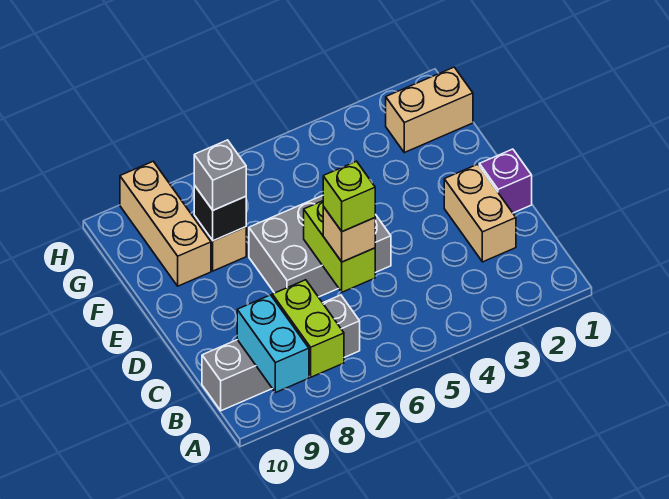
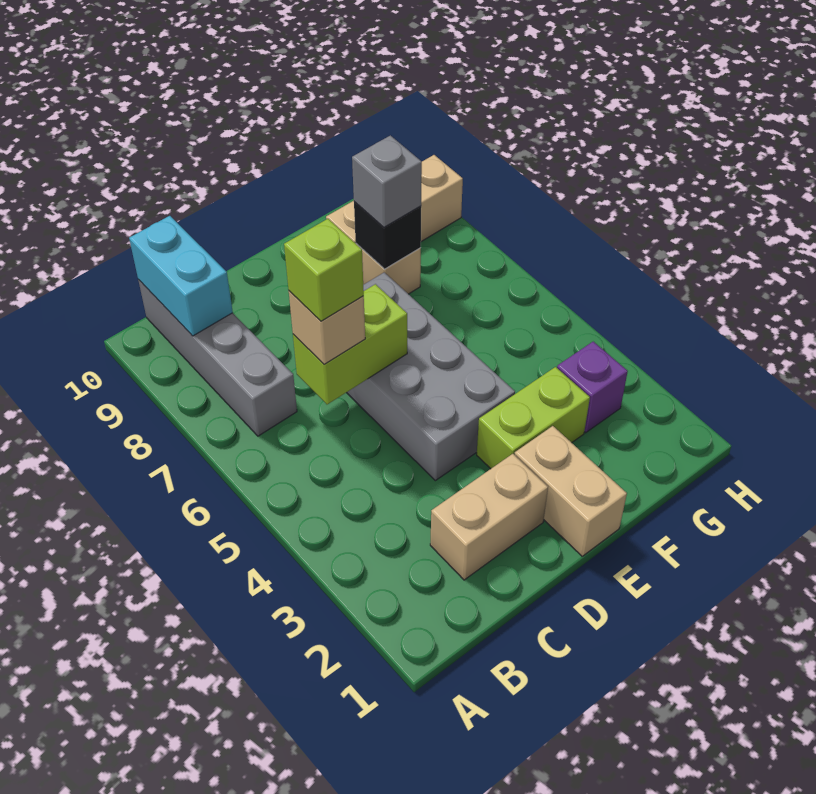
lime brick A8:B8 level 2 -> lime brick E3:F3 level 1
cyan brick A9:B9 level 2 -> cyan brick B9:B10 level 2
purple brick D1 level 1 -> purple brick G3 level 1
grey brick D5:E7 level 1 -> grey brick D4:E7 level 1
tan brick G1:G2 level 1 -> tan brick E1:E2 level 1

